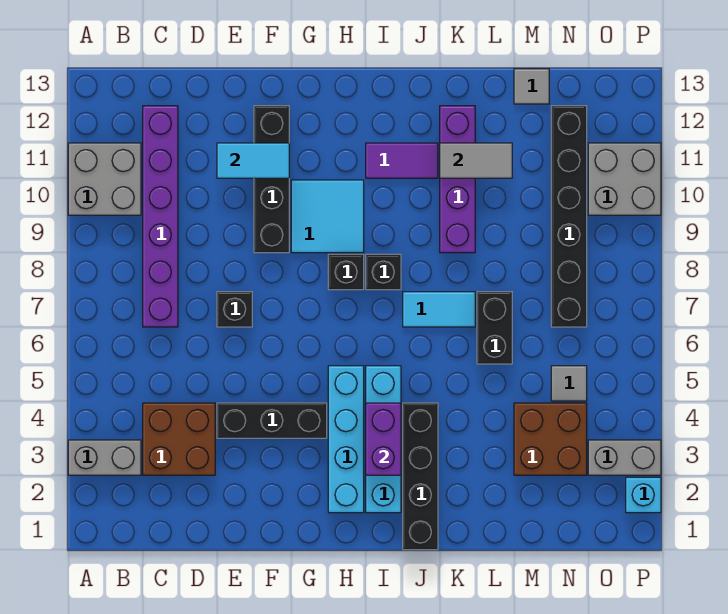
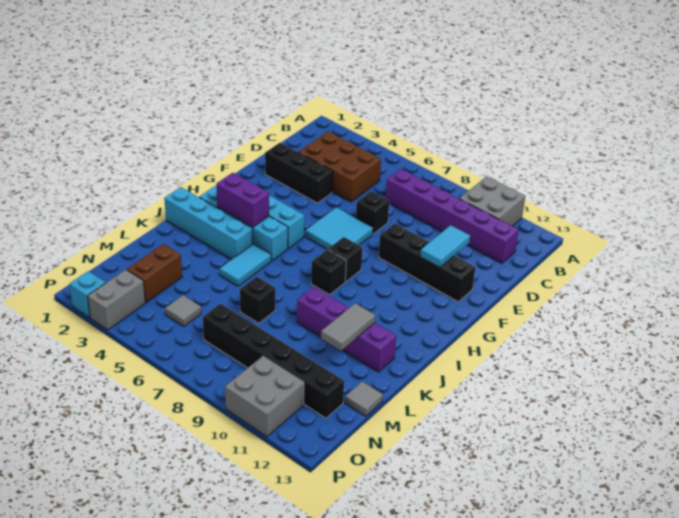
grey brick A3:B3 level 1 -> none
brown brick C3:D4 level 1 -> brown brick C3:D5 level 1
black brick E4:G4 level 1 -> black brick E2:E4 level 1
cyan tile G9:H10 level 1 -> cyan tile F6:G7 level 1
purple tile I11:J11 level 1 -> none
black brick J1:J4 level 1 -> cyan brick J1:J4 level 1
cyan tile J7:K7 level 1 -> cyan tile J5:K5 level 1
black brick L6:L7 level 1 -> black brick L7 level 1
brown brick M3:N4 level 1 -> brown brick M3:N3 level 1

